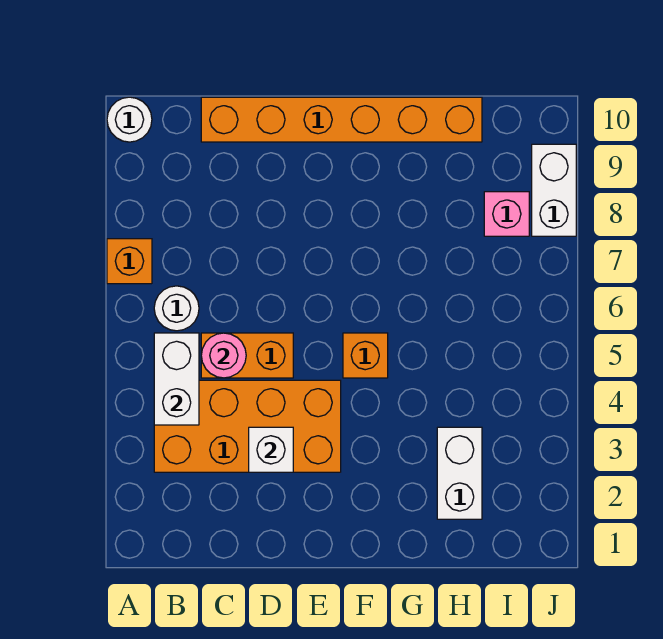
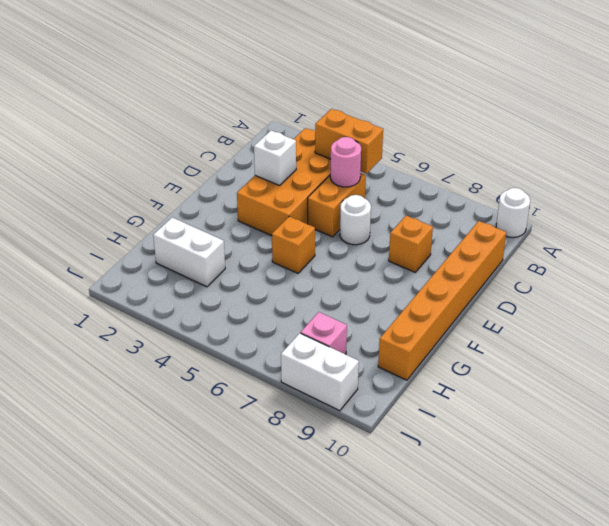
orange brick A7 level 1 -> orange brick D8 level 1
white brick B4:B5 level 2 -> orange brick B4:B5 level 2
white round brick B6 level 1 -> white round brick D6 level 1

